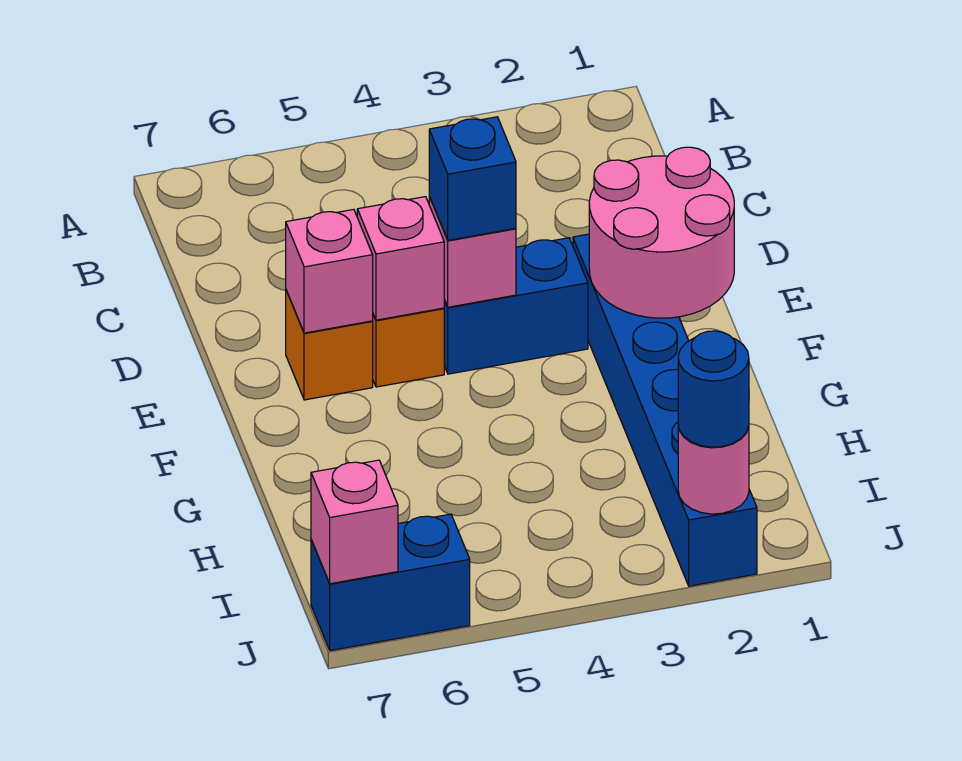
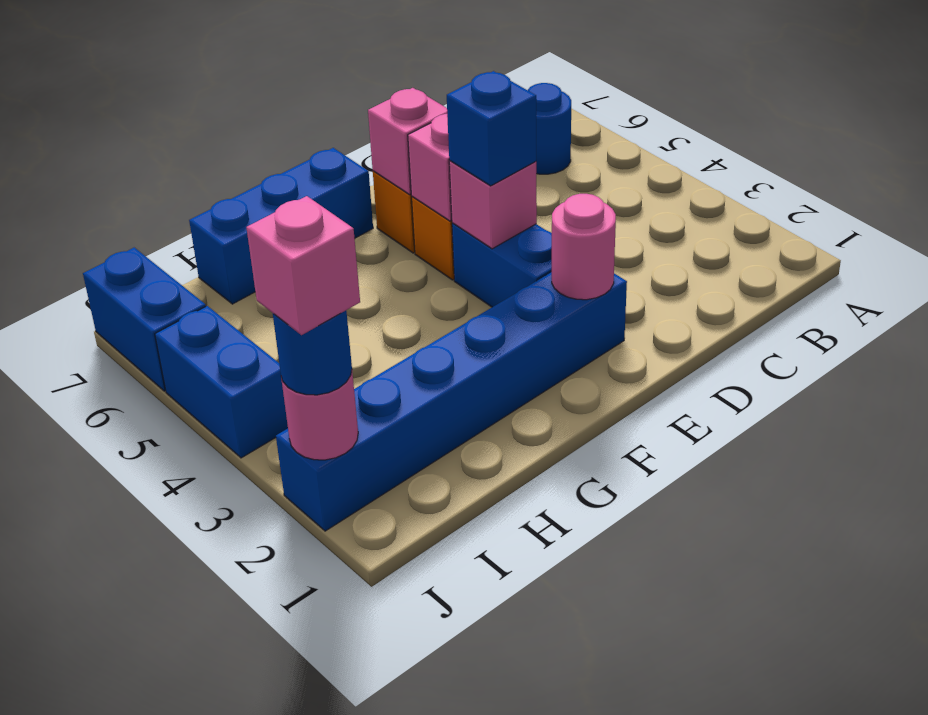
none -> blue round brick B6 level 1
pink round brick E1:F2 level 2 -> pink round brick E2 level 2
none -> blue brick F7:H7 level 1
none -> blue brick J4:J5 level 1
pink brick J7 level 2 -> pink brick J2 level 4

